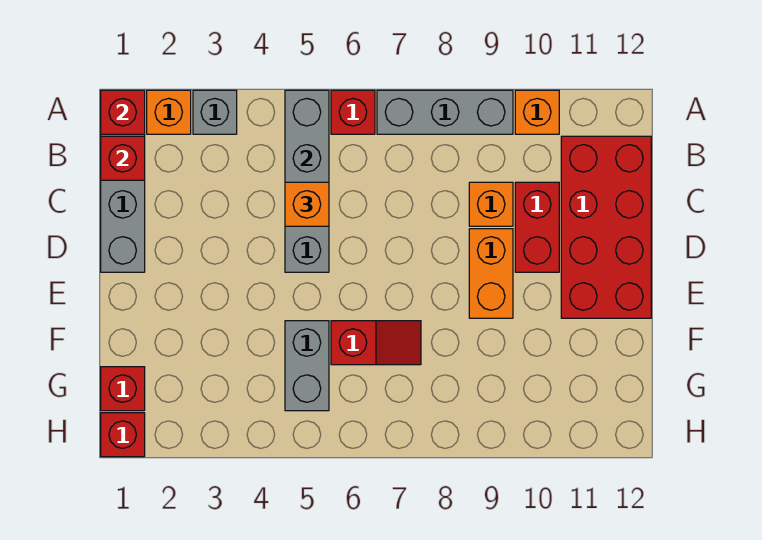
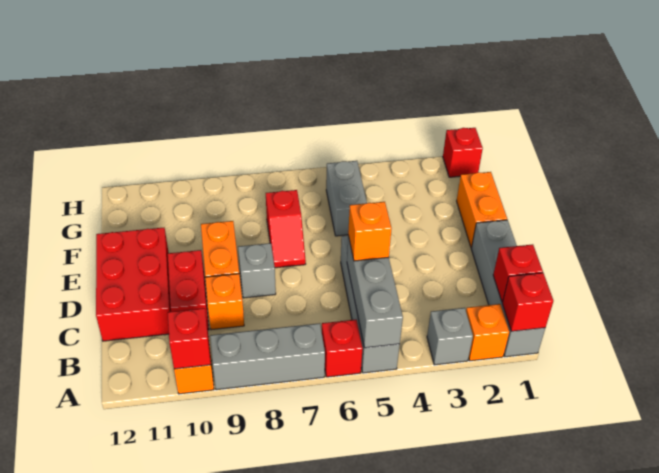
red brick B11:E12 level 1 -> red brick C11:E12 level 1
none -> grey brick D8 level 1
none -> orange brick E1:F1 level 1
red slope F6:F7 level 1 top 6 -> red slope E7:F7 level 1 top F
red brick G1 level 1 -> red brick A10 level 2

